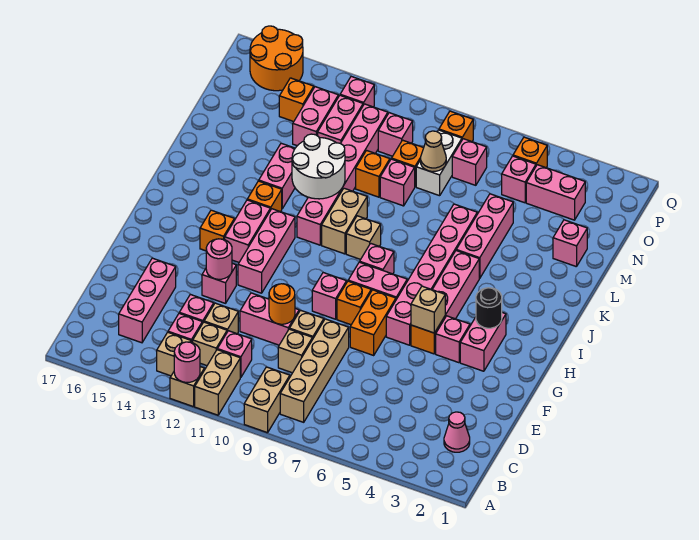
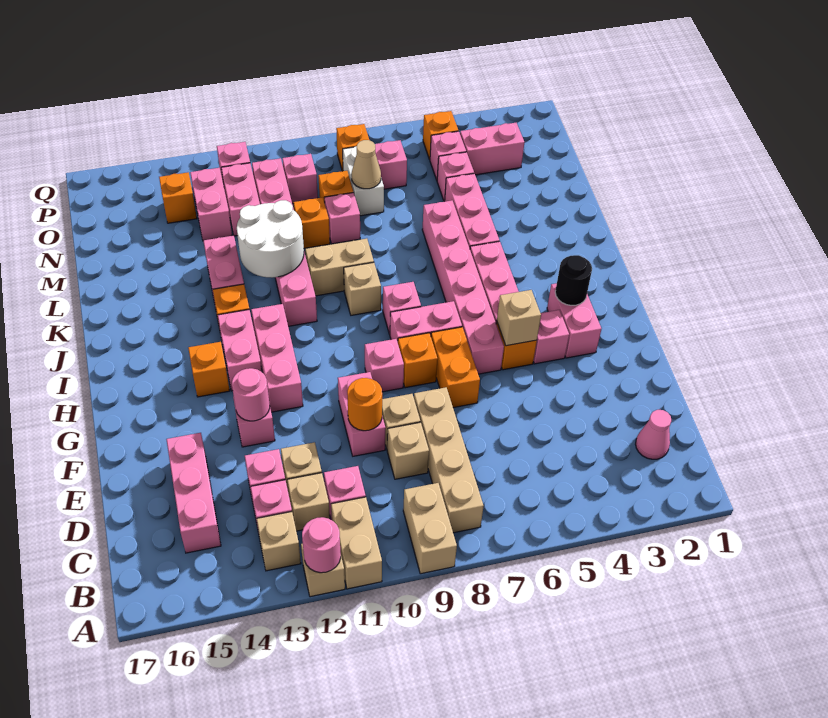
pink brick E10:E11 level 1 -> pink brick E10:F10 level 1
tan brick J10:K10 level 1 -> tan brick K9:K10 level 1
pink brick M2 level 1 -> pink brick N5 level 1
orange round brick P15:Q16 level 1 -> none

